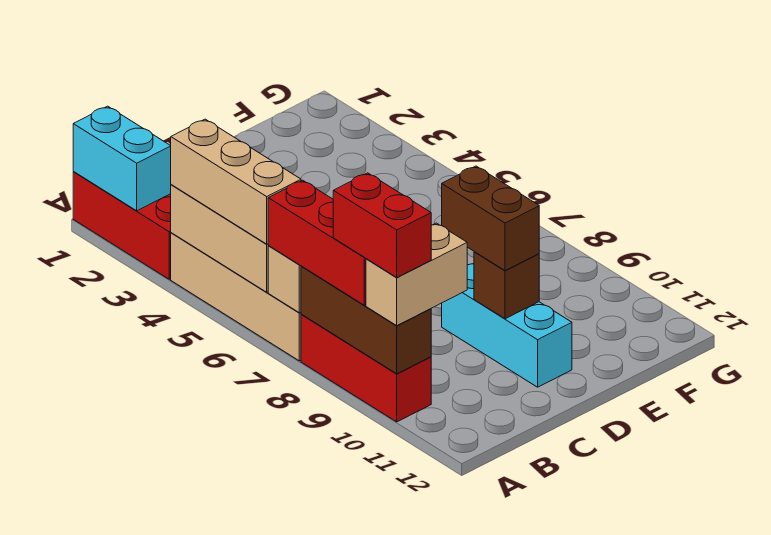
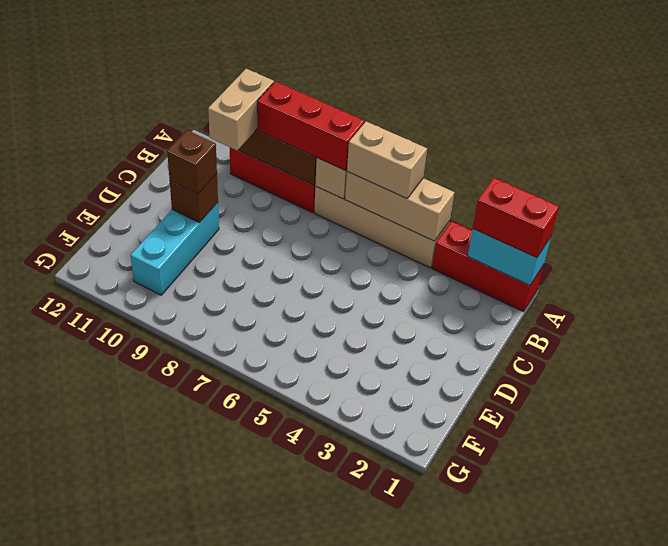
tan brick A4:A6 level 3 -> tan brick A5:A6 level 3
red brick A9:A10 level 4 -> red brick A1:A2 level 3
cyan brick D9:D11 level 1 -> cyan brick D10:F10 level 1
brown brick D9:D10 level 3 -> brown brick D10 level 3

